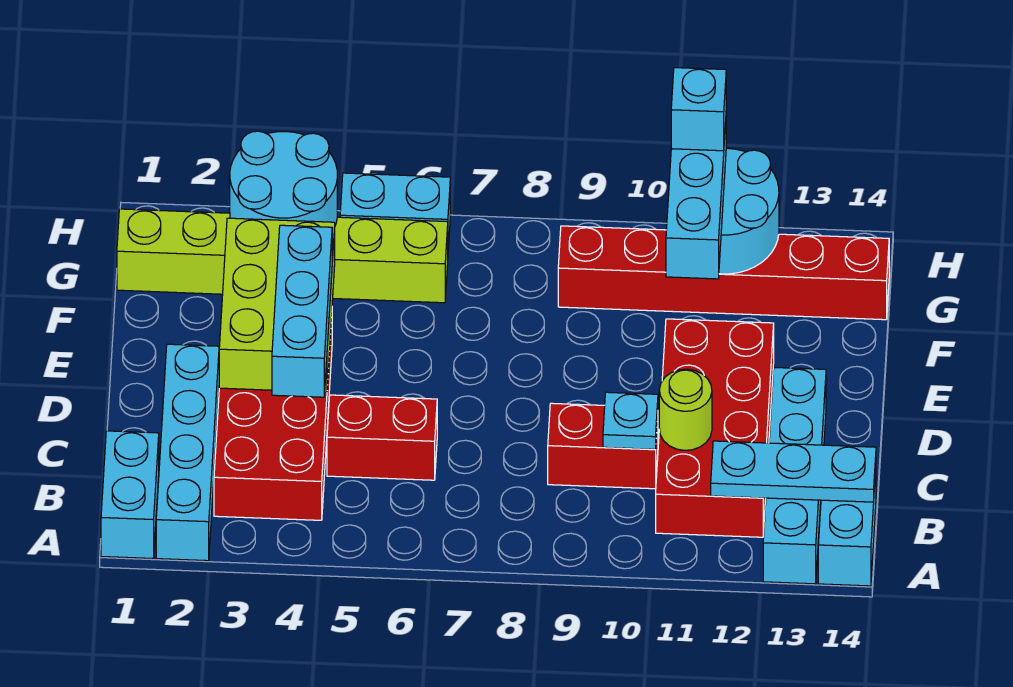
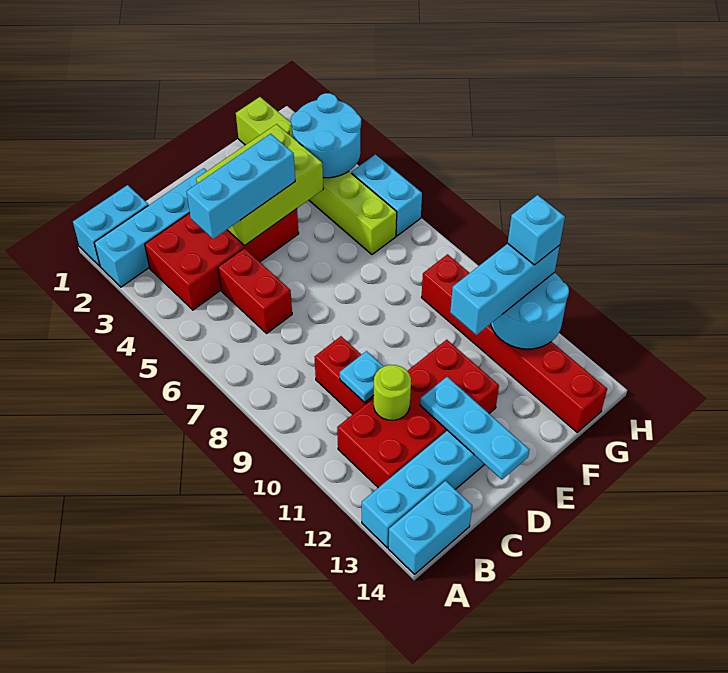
cyan plate B12:B14 level 2 -> cyan plate D12:D14 level 2

